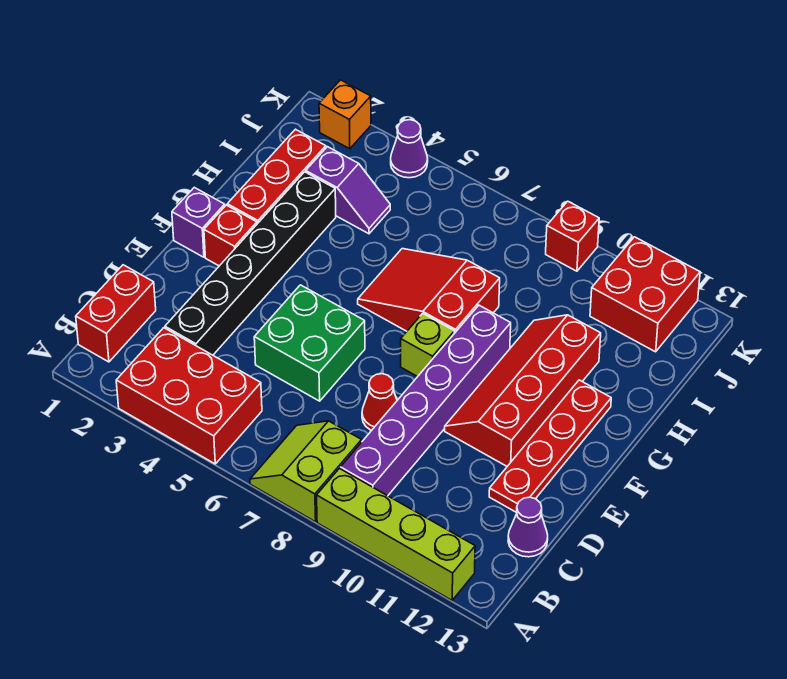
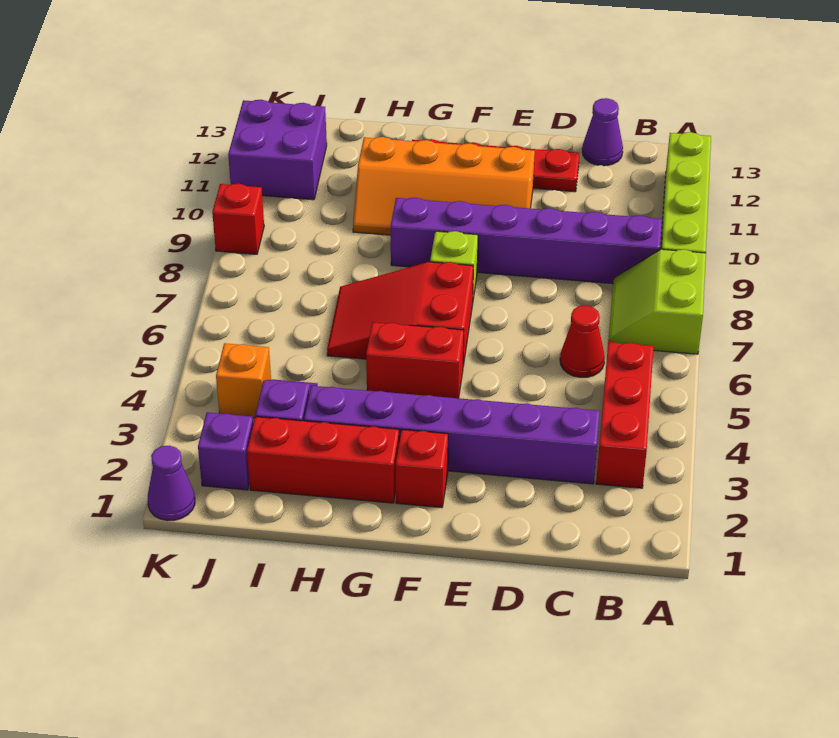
red brick A3:B5 level 1 -> red brick B3:B5 level 1
lime slope A7:B8 level 1 top 8 -> lime slope A7:B8 level 1 top A
red brick B1:C1 level 1 -> red brick F5:G5 level 1
black brick C3:H3 level 1 -> purple brick C3:H3 level 1
green brick D5:E6 level 1 -> none
red cone D8 level 1 -> red cone C6 level 1
red slope E10:H11 level 1 top 11 -> orange slope E10:H11 level 1 top 11
purple brick F1 level 1 -> purple brick J2 level 1
red slope G6:H8 level 1 top 8 -> red slope F6:H7 level 1 top F
red brick J11:K12 level 1 -> purple brick J11:K12 level 1
orange brick K2 level 1 -> orange brick J4 level 1
purple cone K4 level 1 -> purple cone K1 level 1

